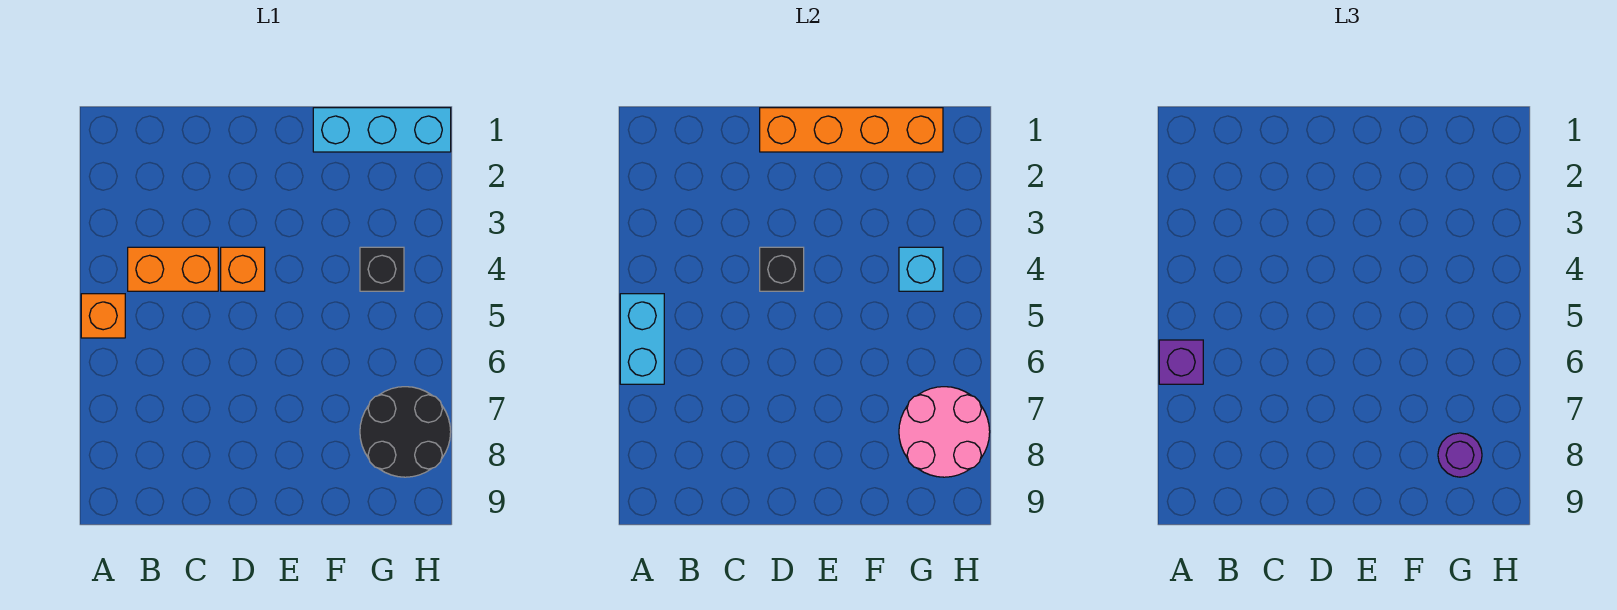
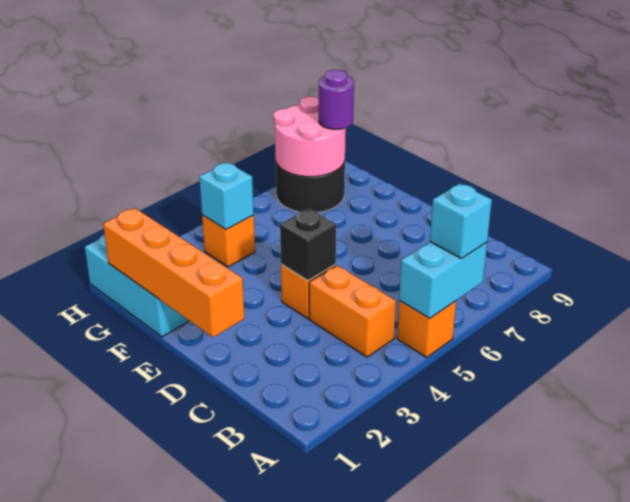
purple brick A6 level 3 -> cyan brick A6 level 3
black brick G4 level 1 -> orange brick G4 level 1

